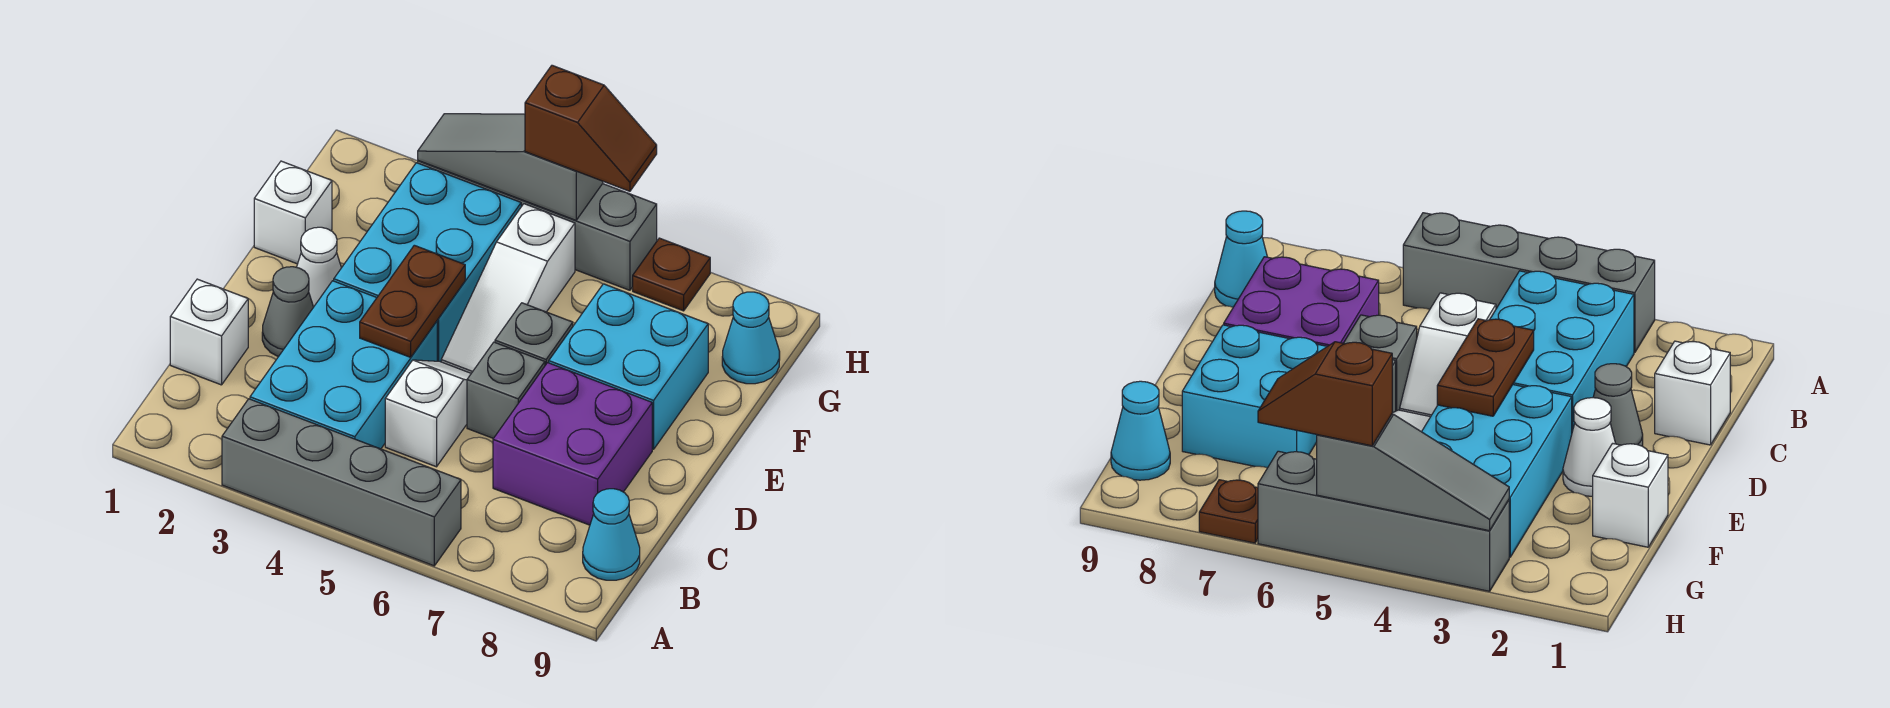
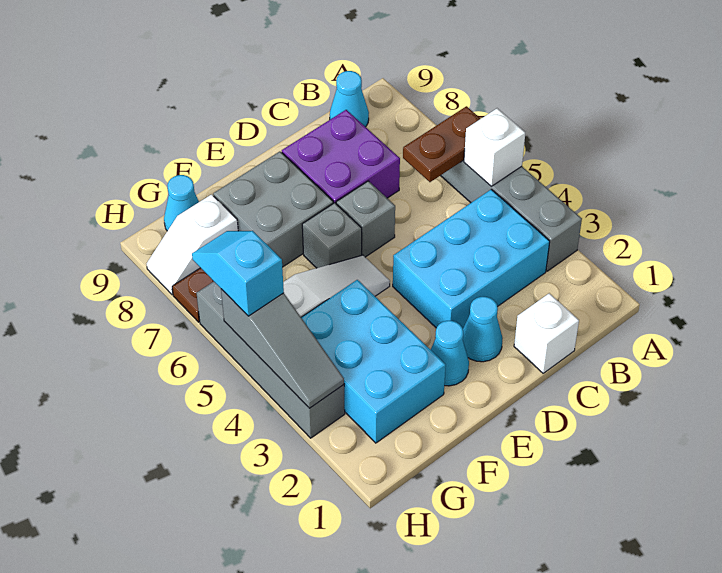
white slope C5:D5 level 1 top C -> white slope G8:H8 level 1 top G
grey cone D2 level 1 -> cyan cone D2 level 1
brown plate D4:E4 level 2 -> brown plate A6:B6 level 2
white cone E2 level 1 -> cyan cone E2 level 1
cyan brick E3:G4 level 1 -> cyan brick F2:G4 level 1
cyan brick E7:F8 level 1 -> grey brick E7:F8 level 1
white brick F1 level 1 -> white brick A5 level 2
brown slope H5:H6 level 3 top 5 -> cyan slope H5:H6 level 3 top 5

